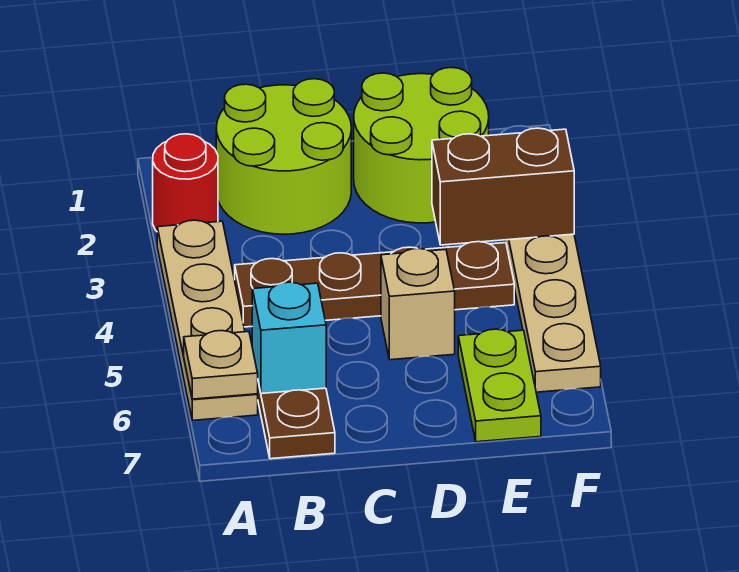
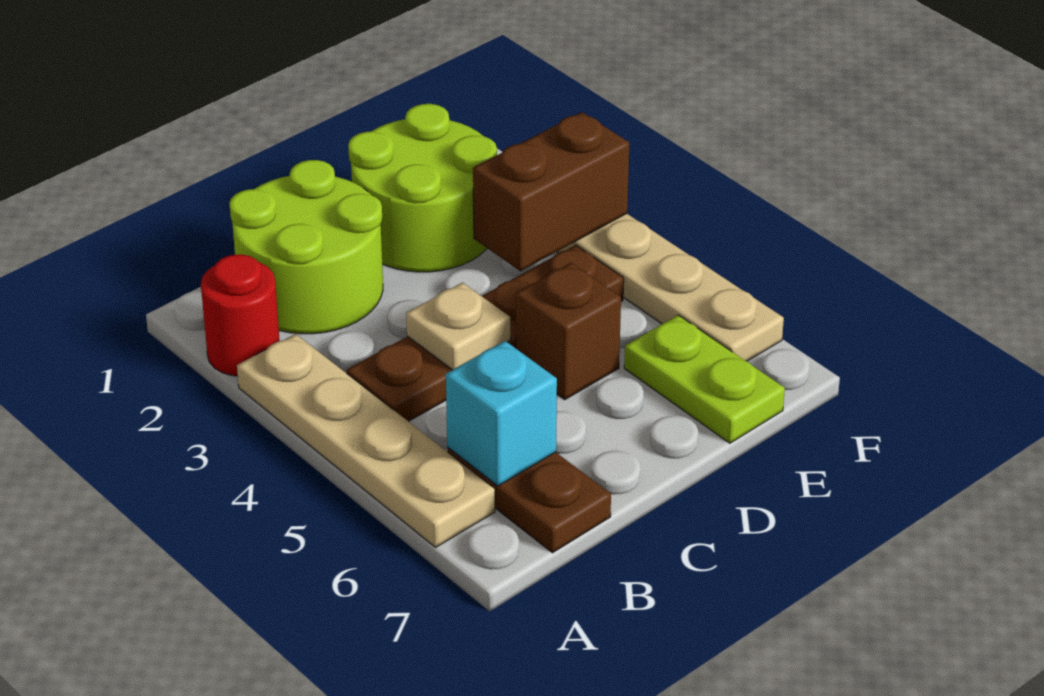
tan plate A6 level 2 -> tan plate C4 level 2
tan brick D5 level 1 -> brown brick D5 level 1

